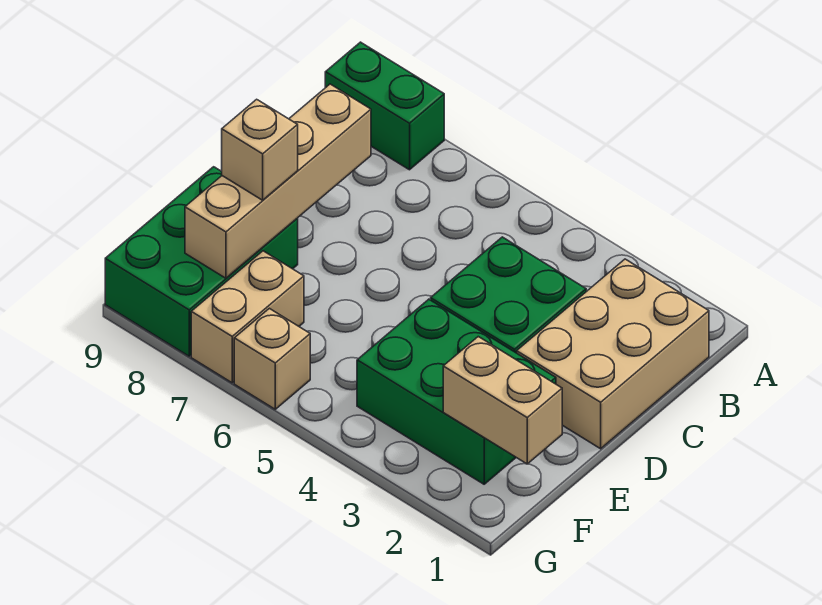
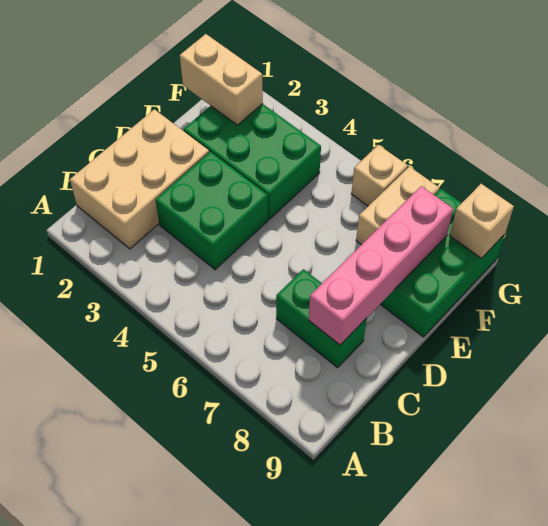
green brick A8:A9 level 1 -> green brick C7:C8 level 1
tan brick C8:F8 level 2 -> pink brick C8:F8 level 2
tan brick E8 level 3 -> tan brick G9 level 2

